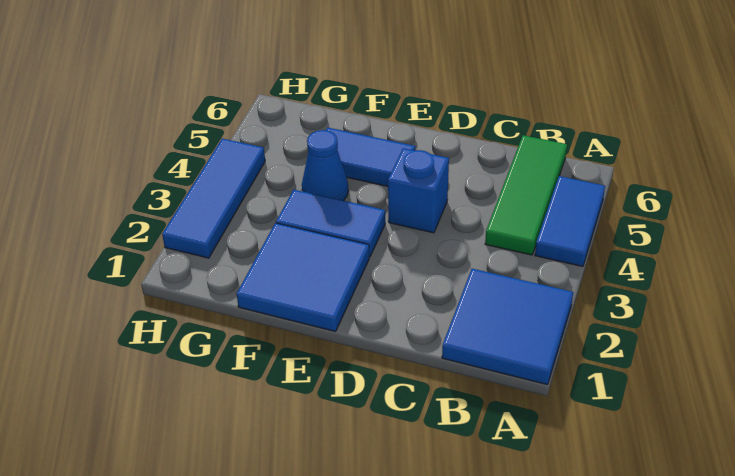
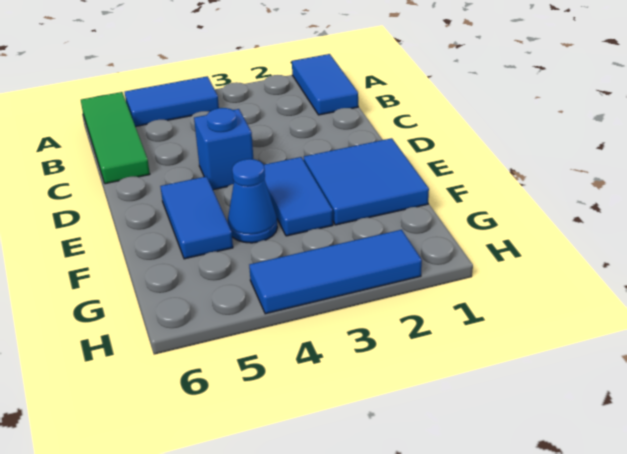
blue tile A1:B2 level 1 -> blue tile A1:B1 level 1
green tile B4:B6 level 1 -> green tile A6:C6 level 1

